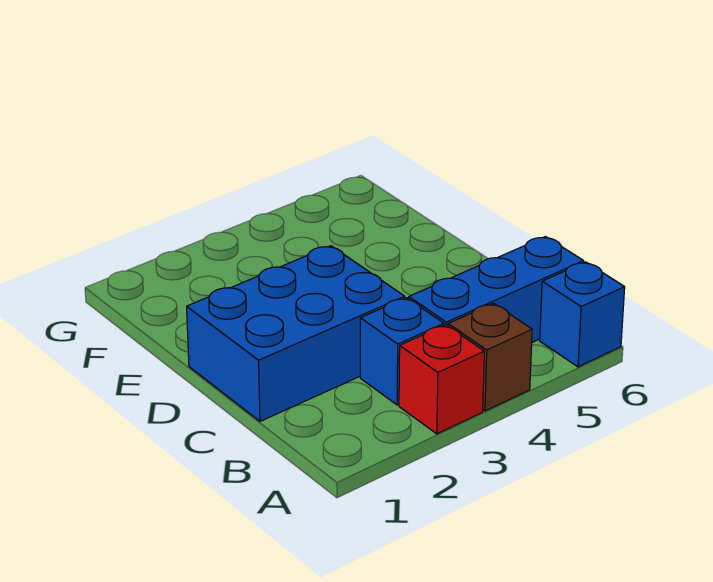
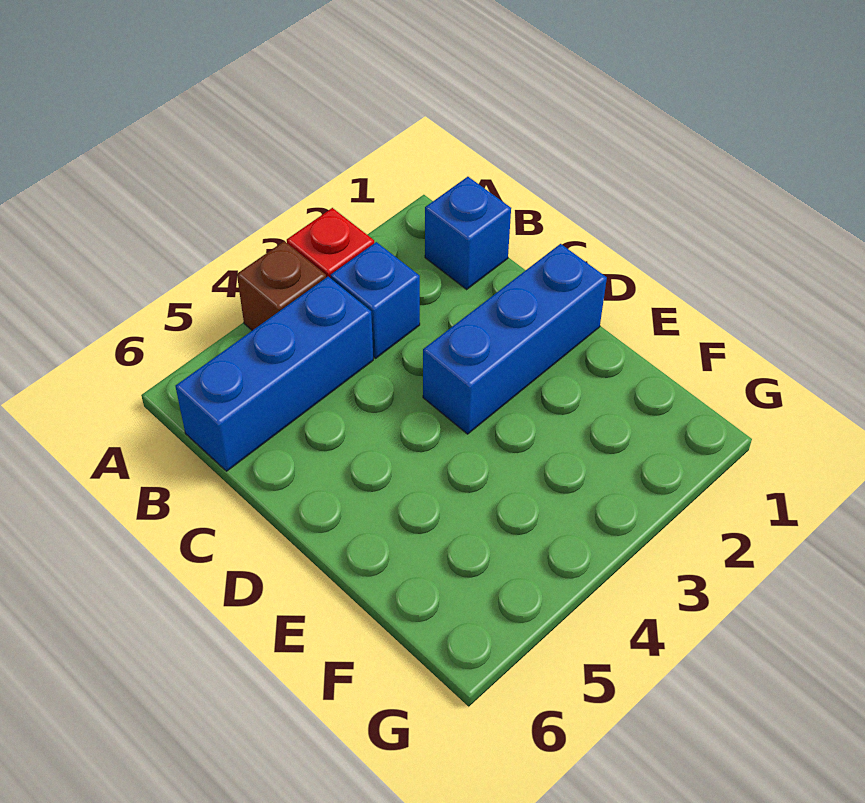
blue brick A6 level 1 -> blue brick B1 level 1
blue brick C1:D3 level 1 -> blue brick D1:D3 level 1

